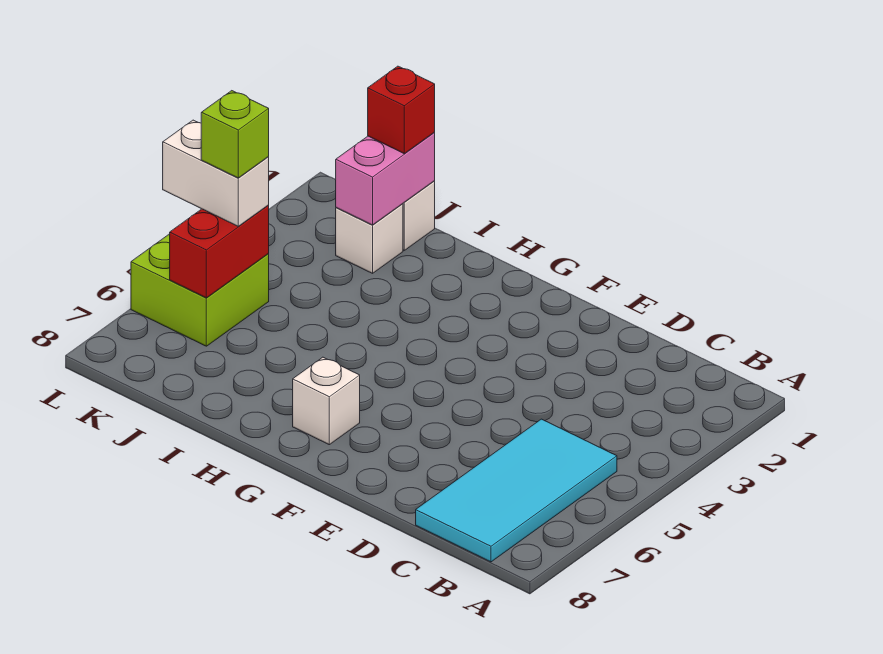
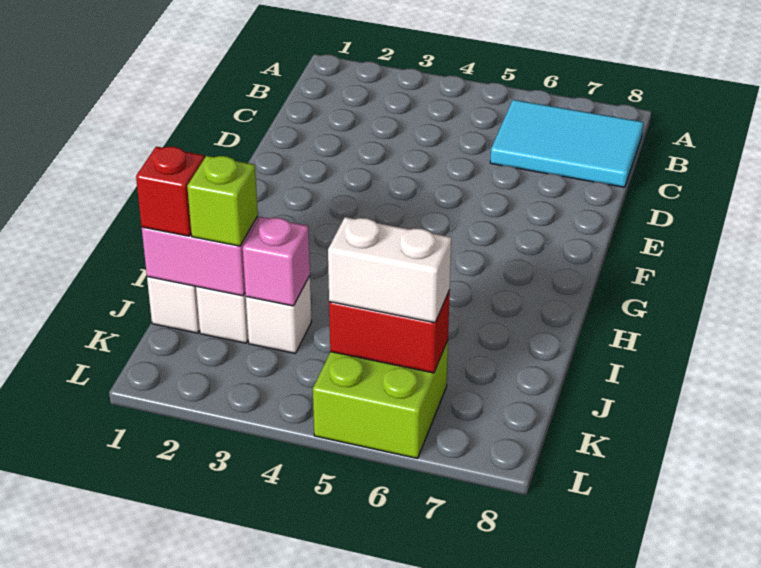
cyan tile B5:C8 level 1 -> cyan tile B6:C8 level 1
white brick G7 level 1 -> white brick J3 level 1
none -> pink brick J3 level 2
white brick K5:L5 level 3 -> white brick K5:K6 level 3
lime brick K5 level 4 -> lime brick J2 level 3

